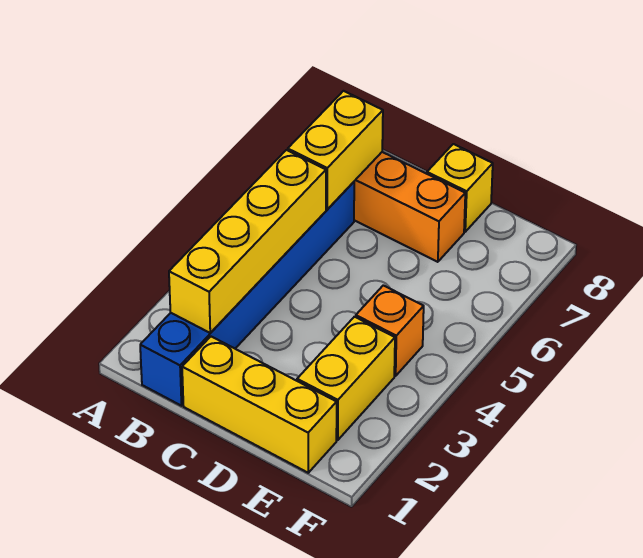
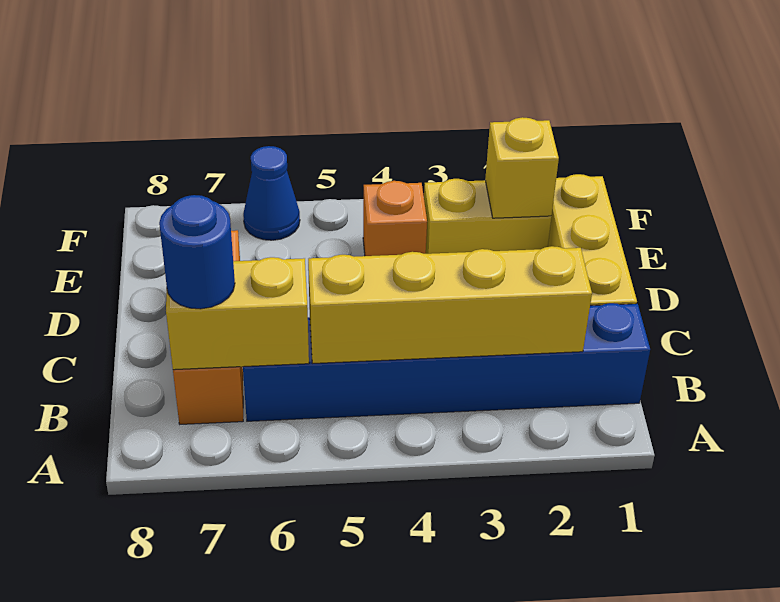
none -> blue round brick B7 level 3
yellow brick D8 level 1 -> yellow brick E2 level 2
none -> blue cone F6 level 1

